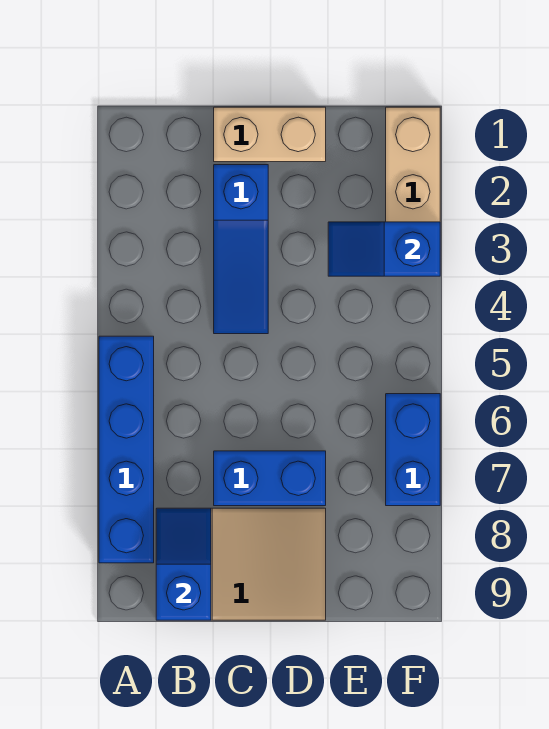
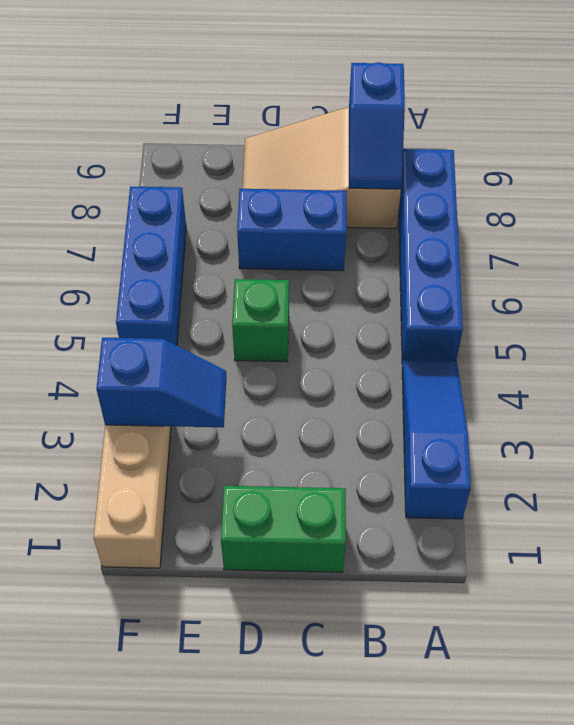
tan brick C1:D1 level 1 -> green brick C1:D1 level 1
blue slope C2:C4 level 1 top 2 -> blue slope A2:A4 level 1 top 2
none -> green brick D5 level 1
blue brick F6:F7 level 1 -> blue brick F5:F7 level 1

